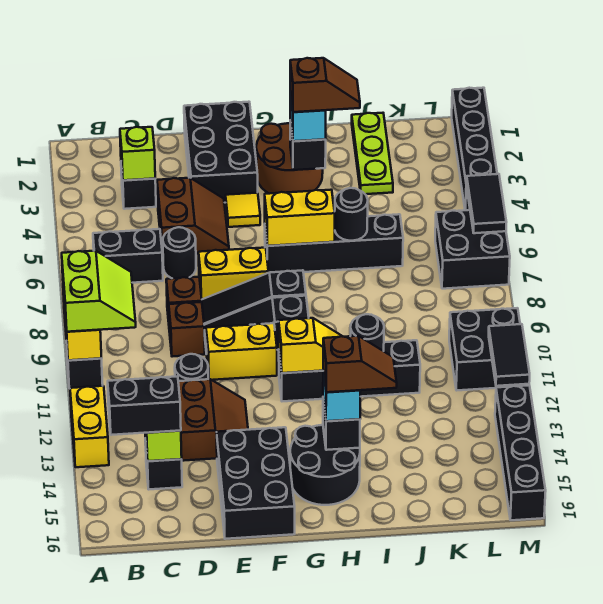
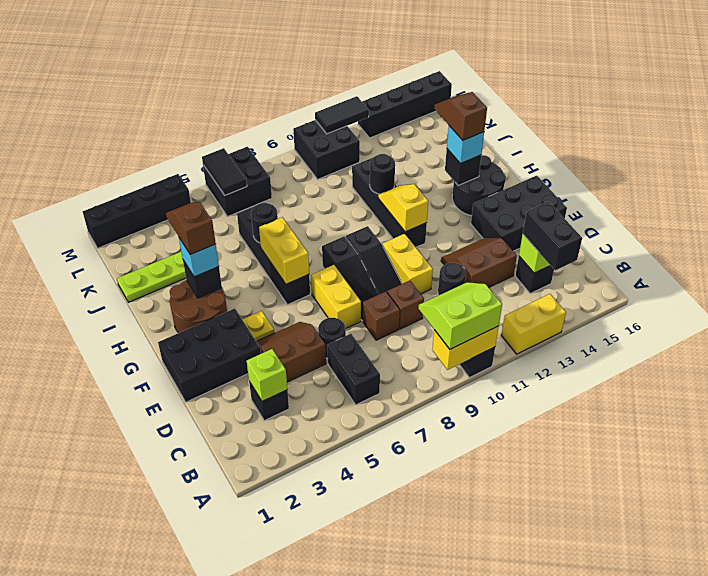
yellow tile F4 level 1 -> yellow plate F4 level 1
black tile M5:M6 level 2 -> black tile L6:M6 level 2

